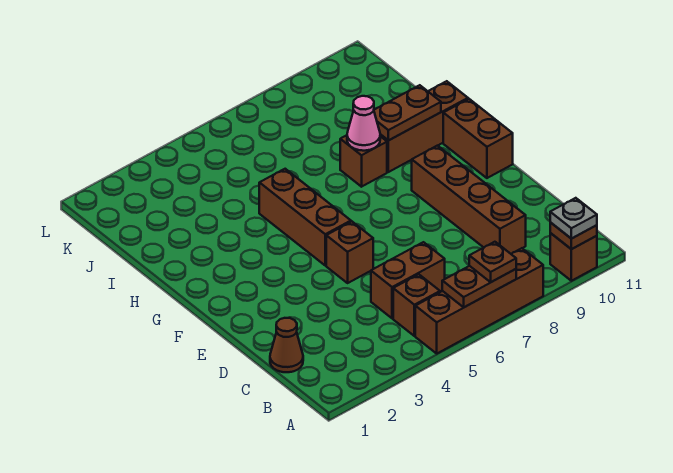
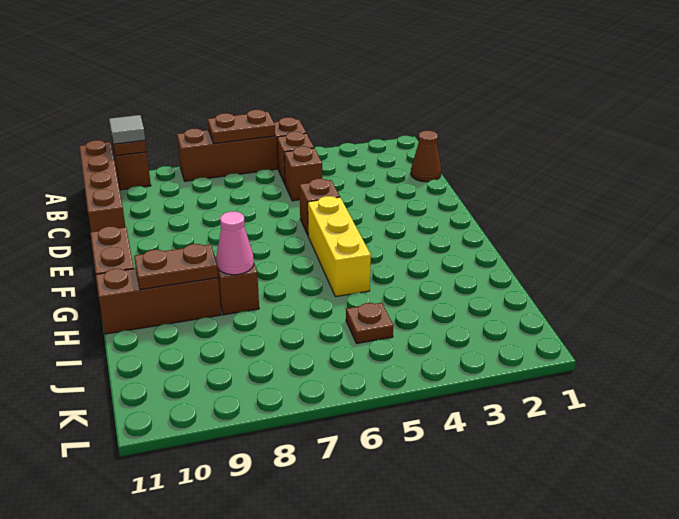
brown plate A7 level 3 -> brown plate J5 level 1
grey plate A10 level 3 -> grey tile A10 level 3
brown brick C5:C6 level 1 -> brown brick C5 level 1
brown brick C9:F9 level 1 -> brown brick A11:D11 level 1
brown brick F5:H5 level 1 -> yellow brick F5:H5 level 1

